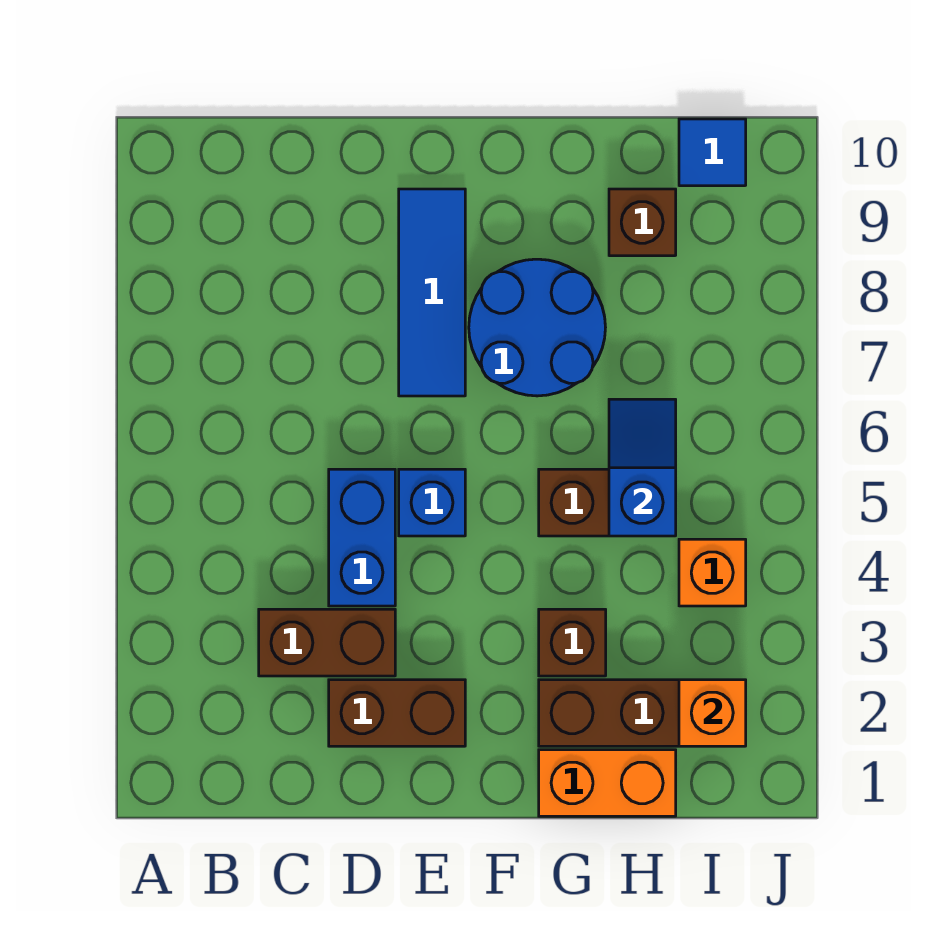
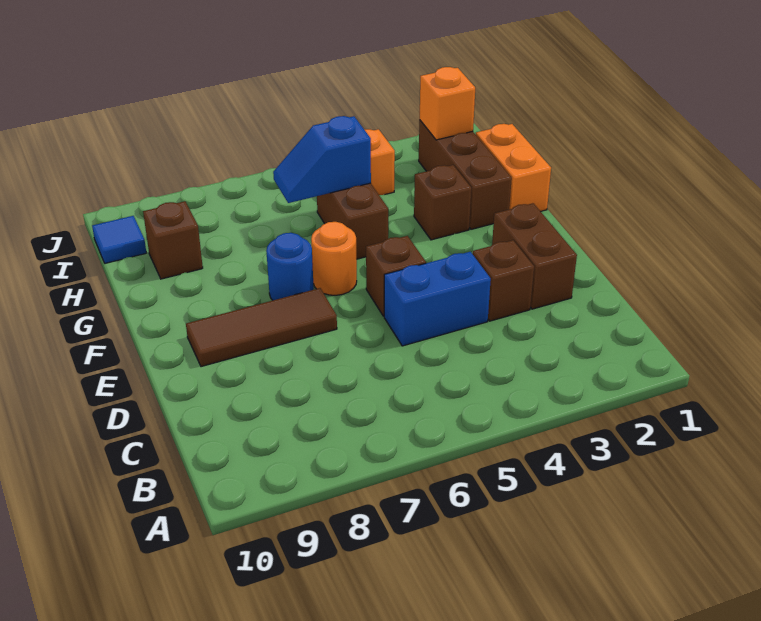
brown brick C3:D3 level 1 -> brown brick D3 level 1
blue brick E5 level 1 -> brown brick E5 level 1
blue tile E7:E9 level 1 -> brown tile E7:E9 level 1
none -> orange round brick F6 level 1
blue round brick F7:G8 level 1 -> blue round brick F7 level 1

